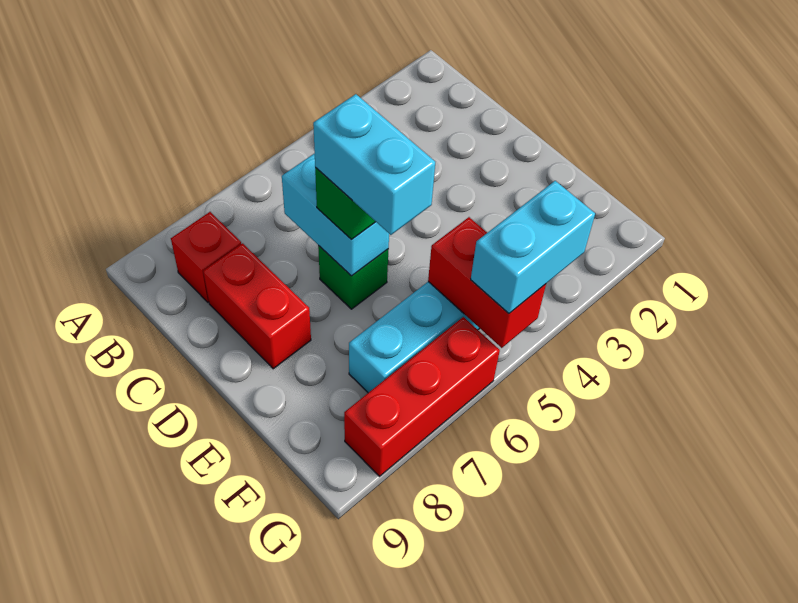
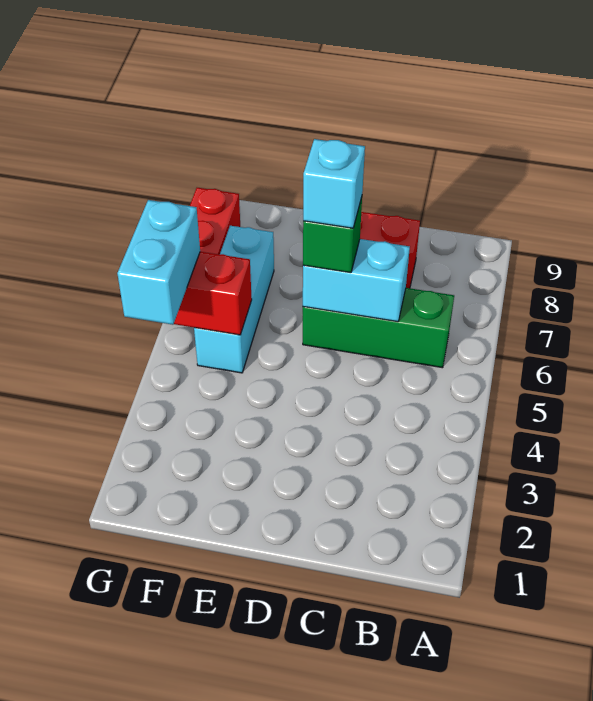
red brick B8 level 1 -> none
green brick D6 level 1 -> green brick B6:D6 level 1
cyan brick D6:E6 level 4 -> cyan brick D6 level 4

